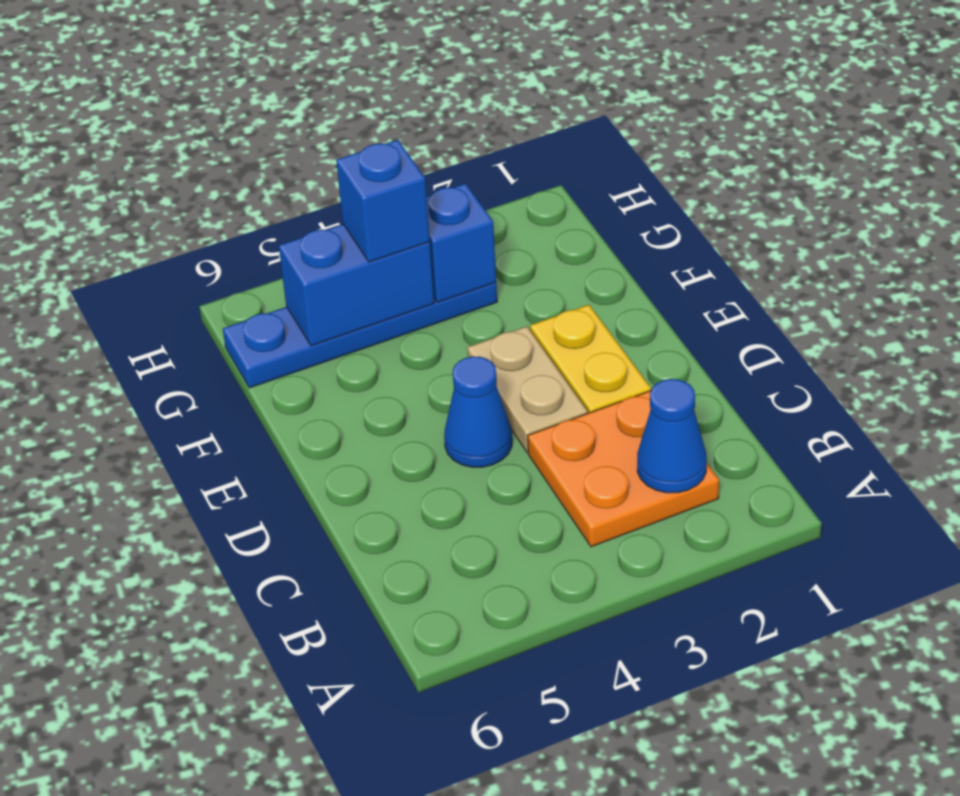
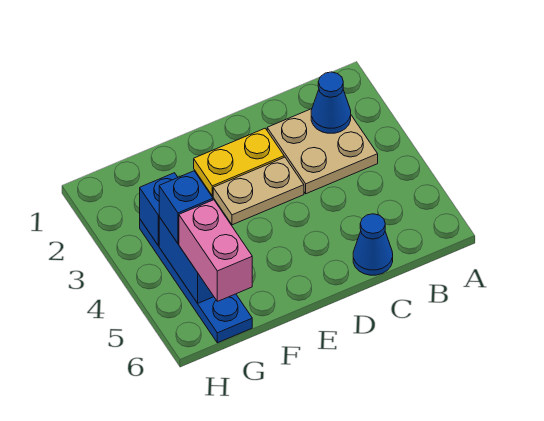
orange plate B2:C3 level 1 -> tan plate B2:C3 level 1
blue cone D4 level 1 -> blue cone C6 level 1
none -> pink brick G5:G6 level 3

